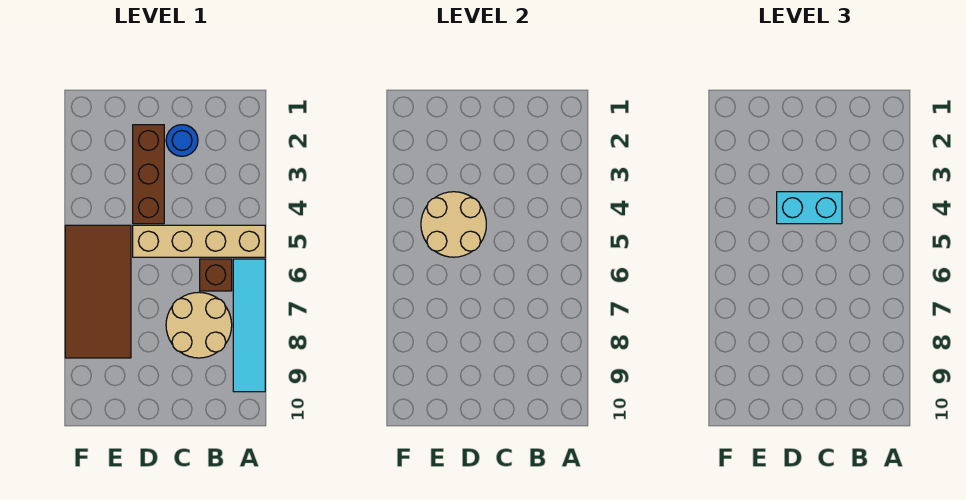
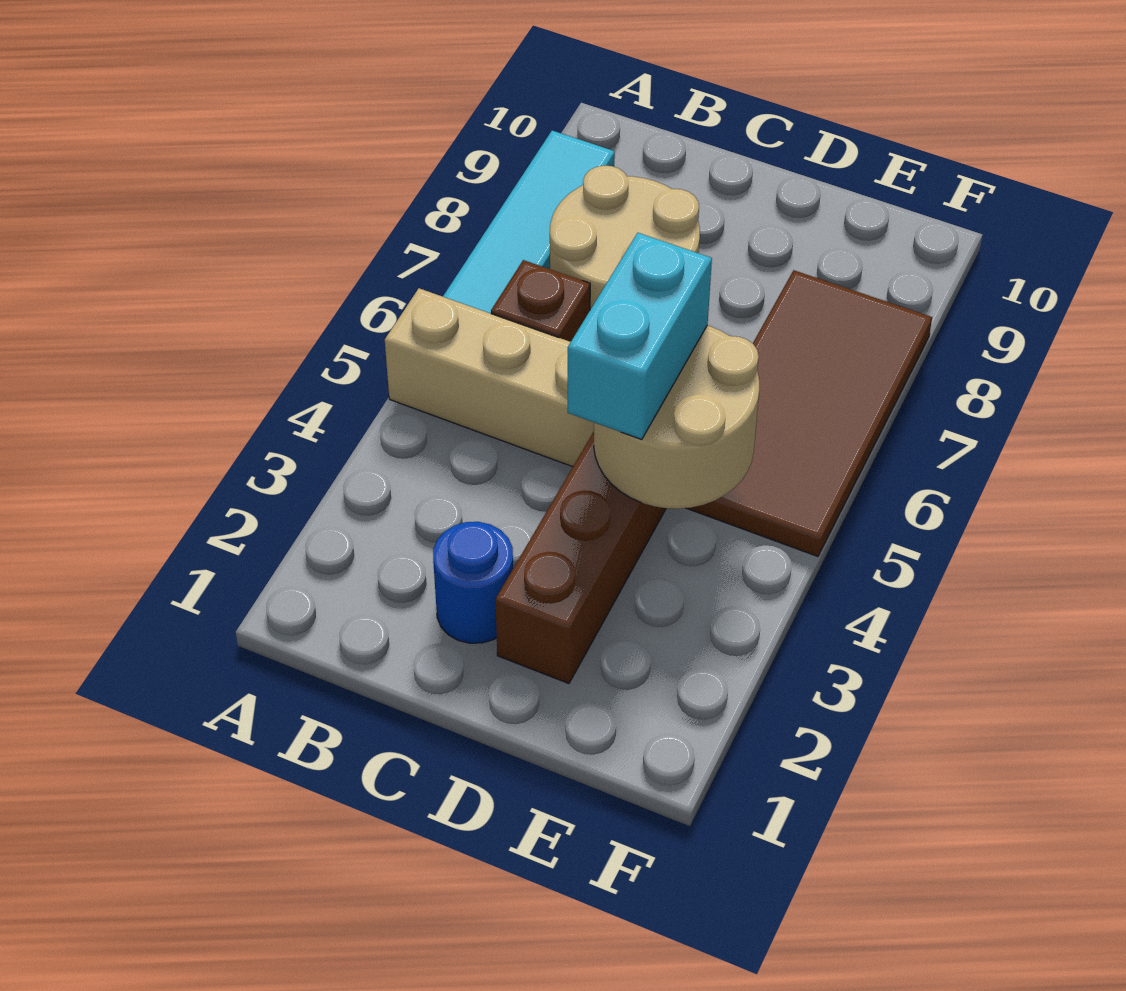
cyan brick C4:D4 level 3 -> cyan brick D4:D5 level 3

